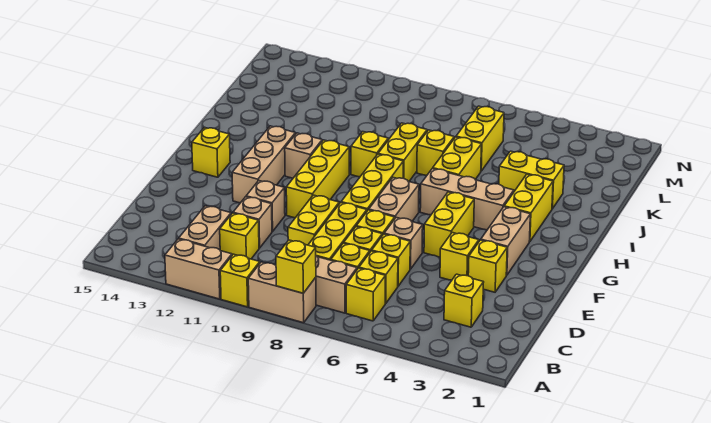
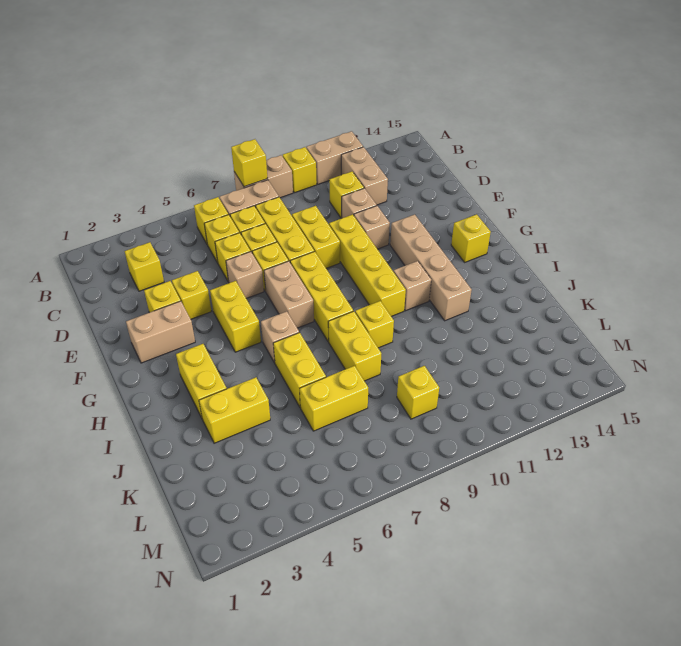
tan brick F3:G3 level 1 -> tan brick F2:F3 level 1
yellow brick F10:H10 level 1 -> yellow brick E10:H10 level 1
tan brick F12:H12 level 1 -> tan brick F12:I12 level 1
tan brick H4:H6 level 1 -> tan brick H6 level 1
yellow brick J7 level 1 -> yellow brick L9 level 1
yellow brick K6:L6 level 1 -> yellow brick K6:K7 level 1

